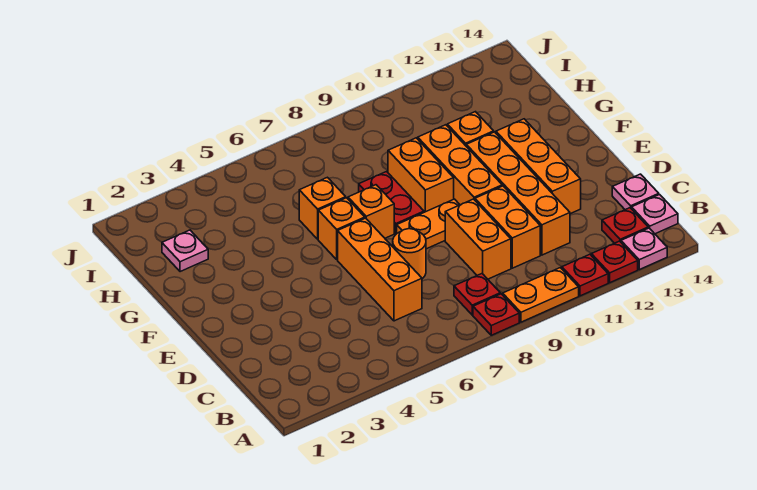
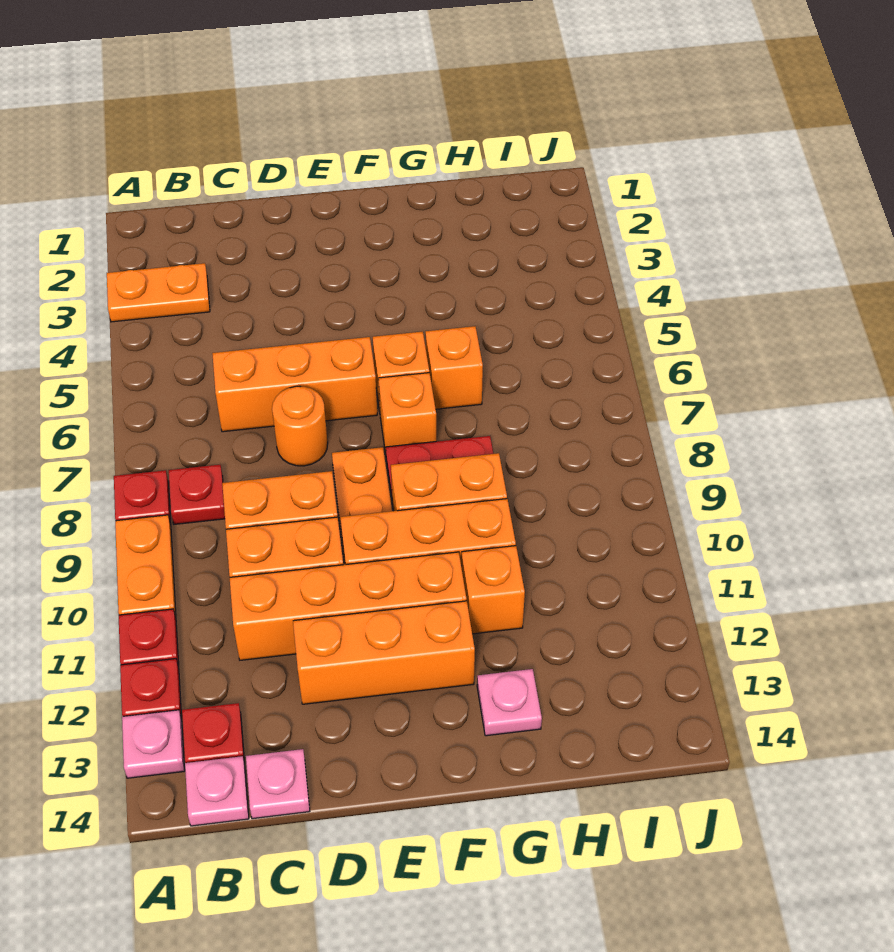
none -> orange plate A3:B3 level 1
pink plate H2 level 1 -> pink plate G13 level 1

